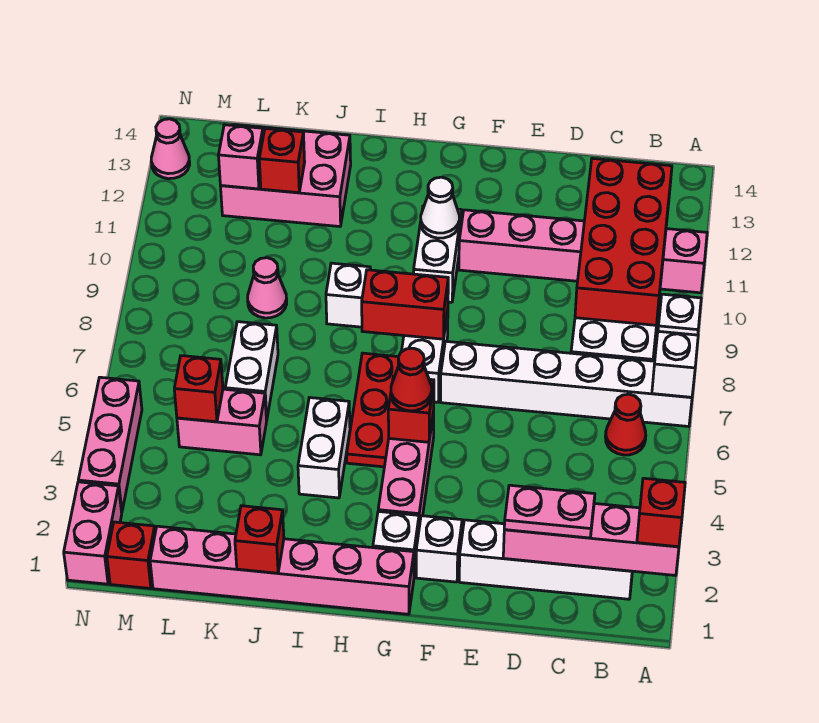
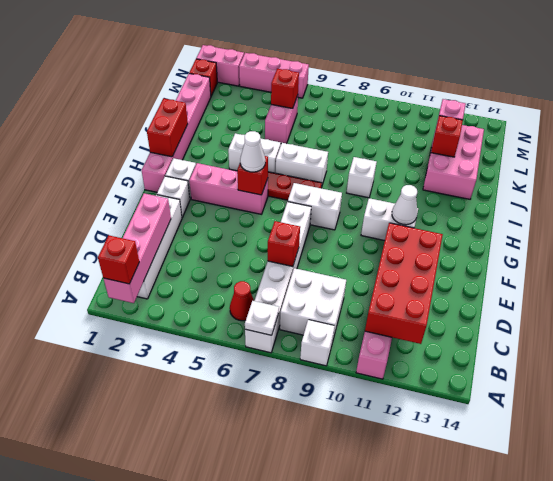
white brick A7 level 2 -> white plate A7 level 2
red brick B9:C12 level 2 -> red brick B11:E12 level 2
pink plate C2:D2 level 3 -> none
red cone G5 level 3 -> white cone G5 level 3
red brick G8:H8 level 2 -> red brick H1:I1 level 2
red brick J1 level 2 -> red brick D7 level 2
white brick K6:K7 level 1 -> white brick I6:I7 level 1
pink cone K9 level 1 -> none
pink cone N13 level 1 -> none

